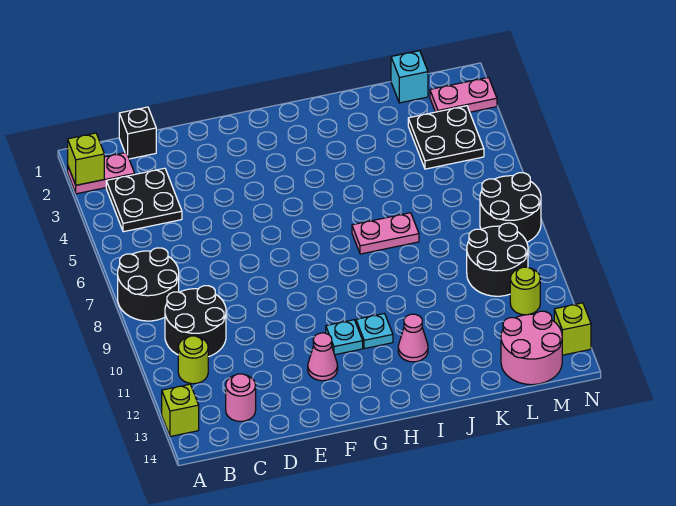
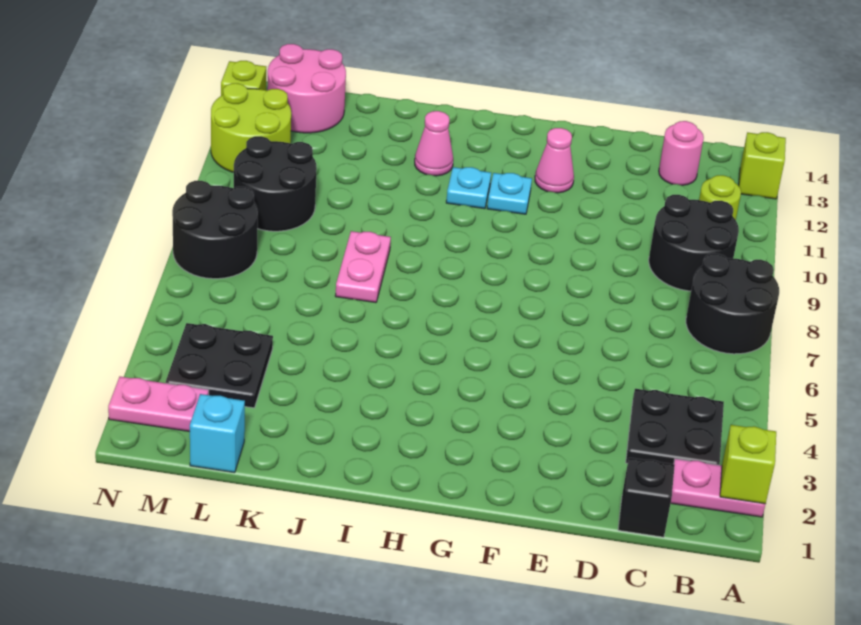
pink plate I7:J7 level 1 -> pink plate J7:J8 level 1
lime round brick M11 level 1 -> lime round brick M11:N12 level 1

